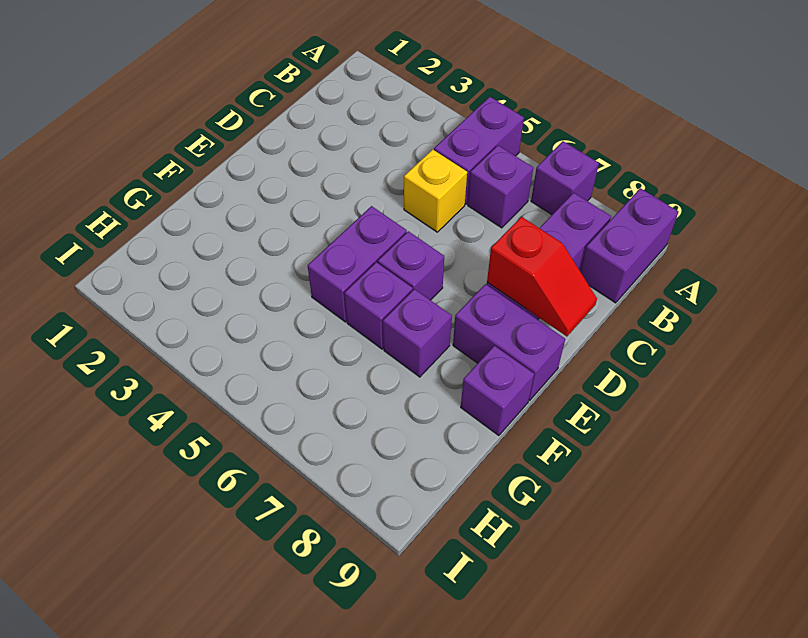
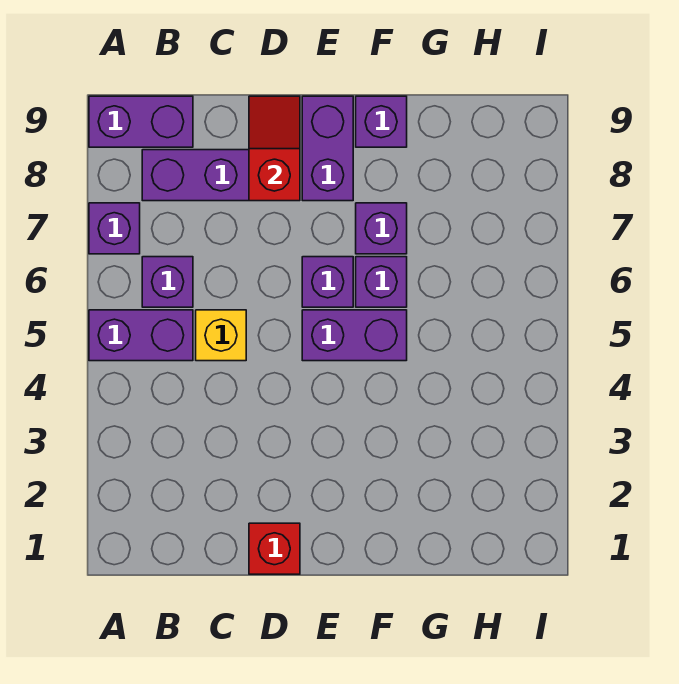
none -> red brick D1 level 1

